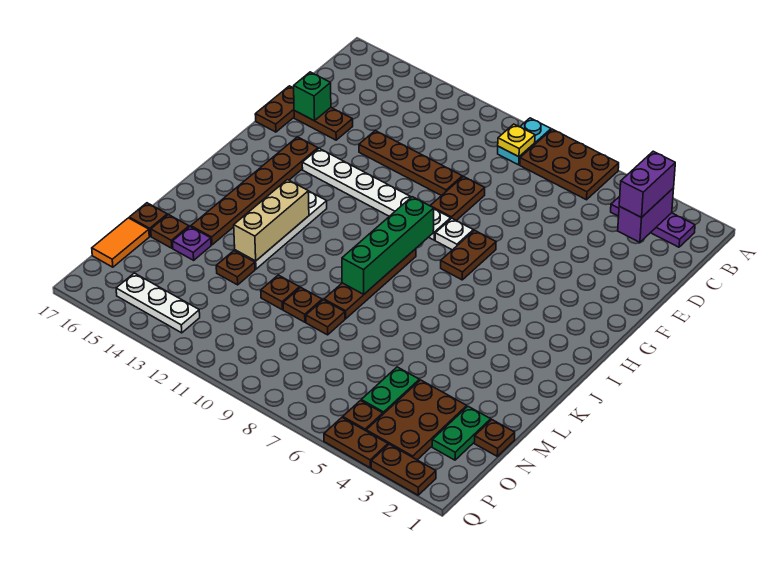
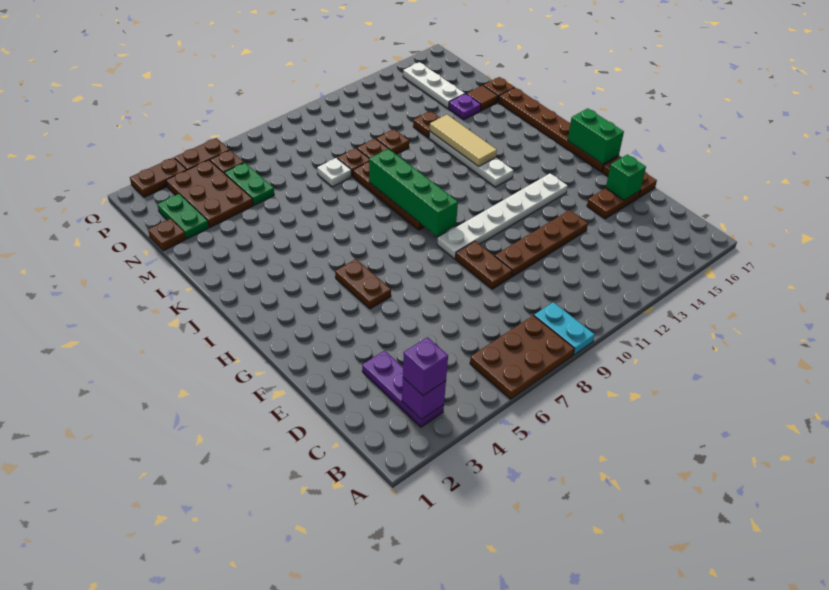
purple plate B2:B4 level 1 -> purple plate B3:D3 level 1
purple brick B3:C3 level 2 -> purple brick B3 level 2
purple brick B3:C3 level 3 -> purple brick B3 level 3
yellow plate B9 level 2 -> none
brown plate G7:H7 level 1 -> brown plate G5:H5 level 1
white plate G8 level 1 -> white plate M8 level 1
brown plate G15:L15 level 1 -> brown plate G17:L17 level 1
none -> green brick G17:H17 level 2
tan brick J13:L13 level 2 -> tan tile J13:L13 level 2
brown plate M16 level 1 -> brown tile M16 level 1
orange tile N17:O17 level 1 -> none
white plate P13:P15 level 1 -> white plate N15:P15 level 1

